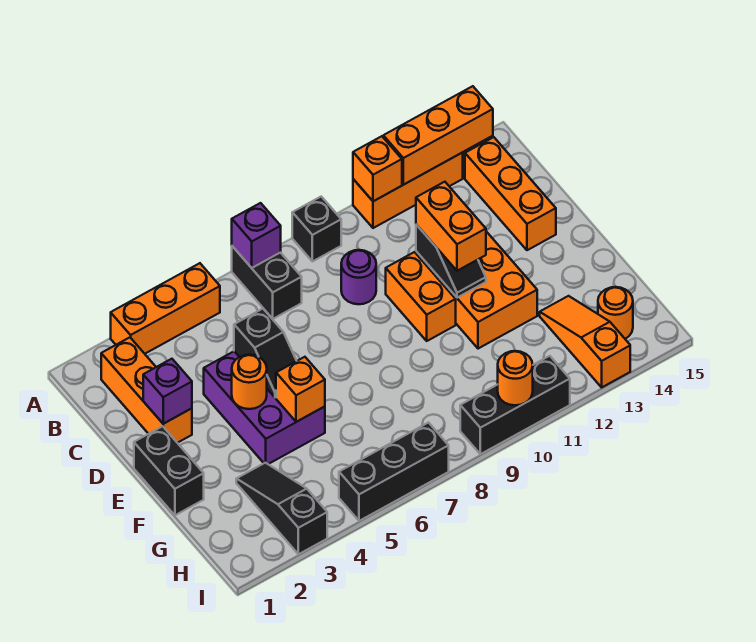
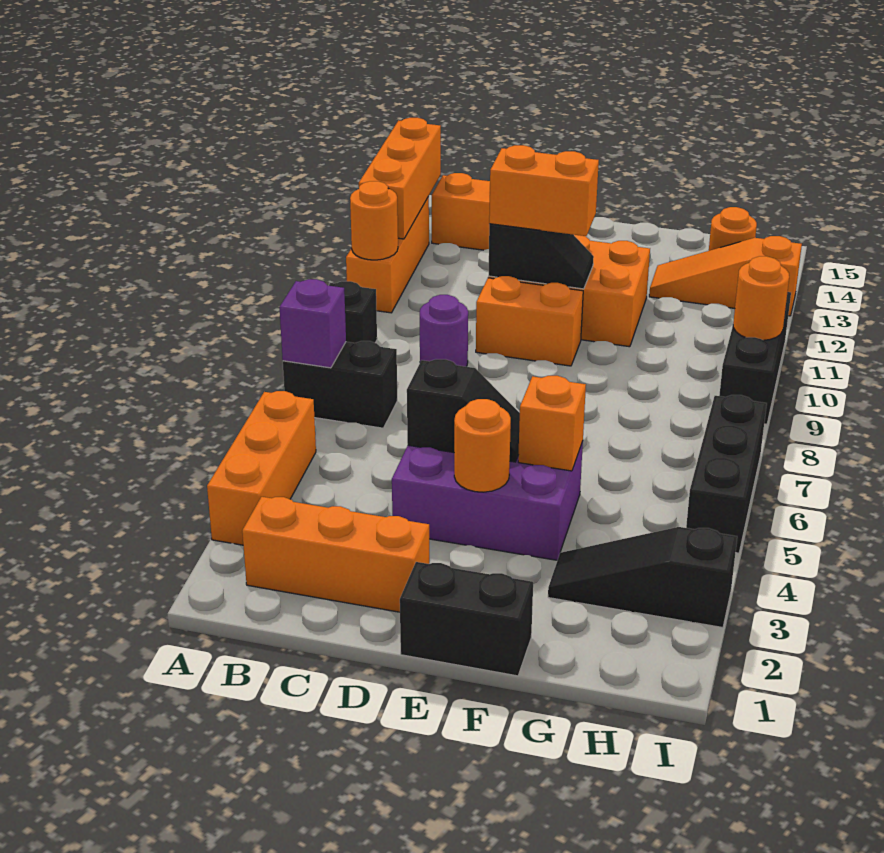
orange brick A11 level 2 -> orange round brick A11 level 2
purple brick D2 level 2 -> none

